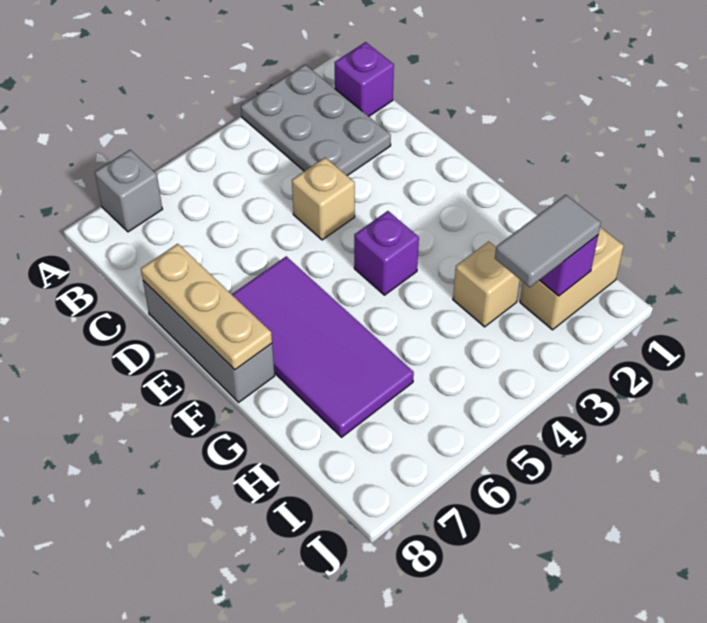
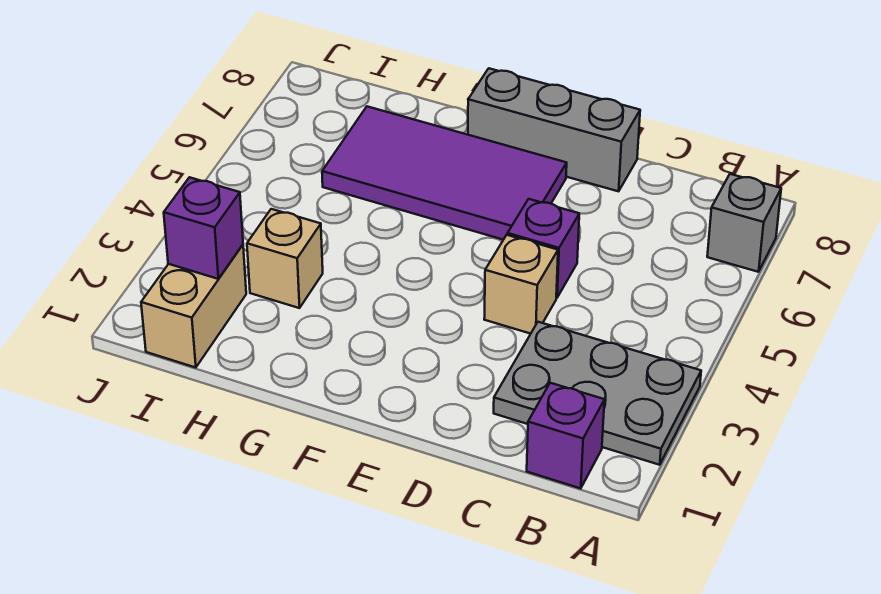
tan plate D8:F8 level 2 -> none
purple brick F4 level 1 -> purple brick D5 level 1
grey tile I2:I3 level 3 -> none

